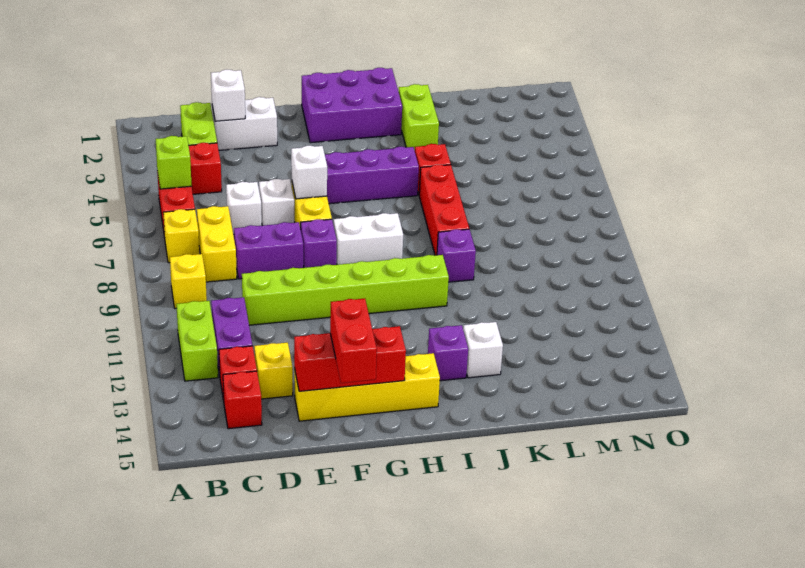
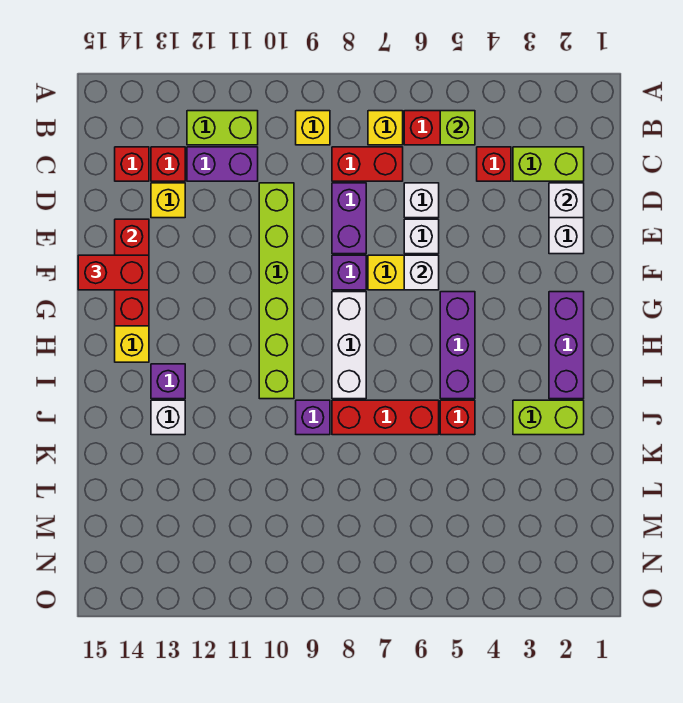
yellow brick C7:C8 level 1 -> red brick C7:C8 level 1
purple brick G1:I2 level 1 -> purple brick G2:I2 level 1
white brick G8:H8 level 1 -> white brick G8:I8 level 1

